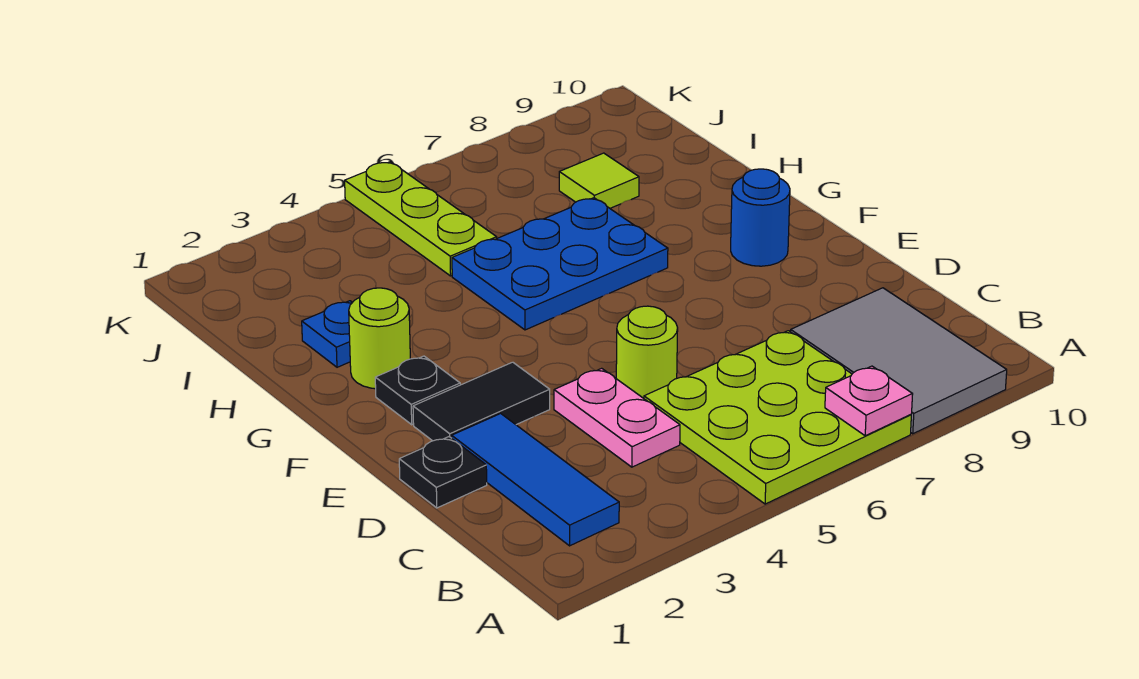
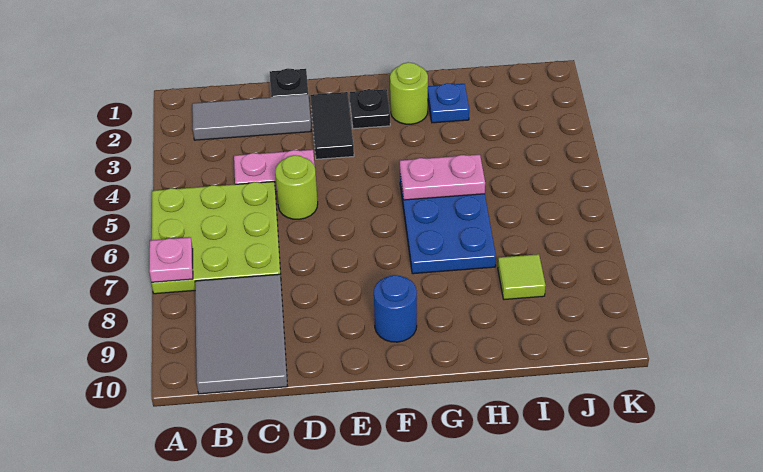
grey tile A8:C9 level 1 -> grey tile B8:C10 level 1
blue tile B2:D2 level 1 -> grey tile B2:D2 level 1
none -> pink plate G5:H5 level 2
lime plate I5:K5 level 1 -> none

